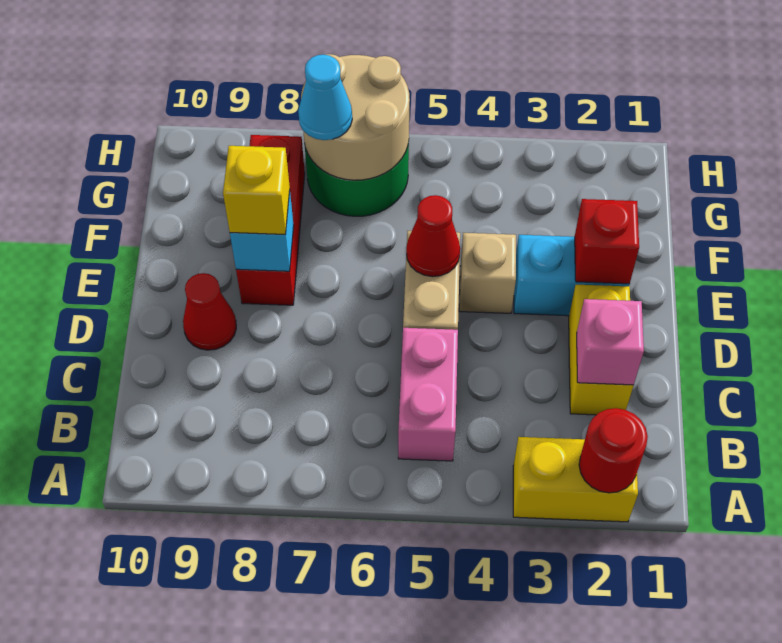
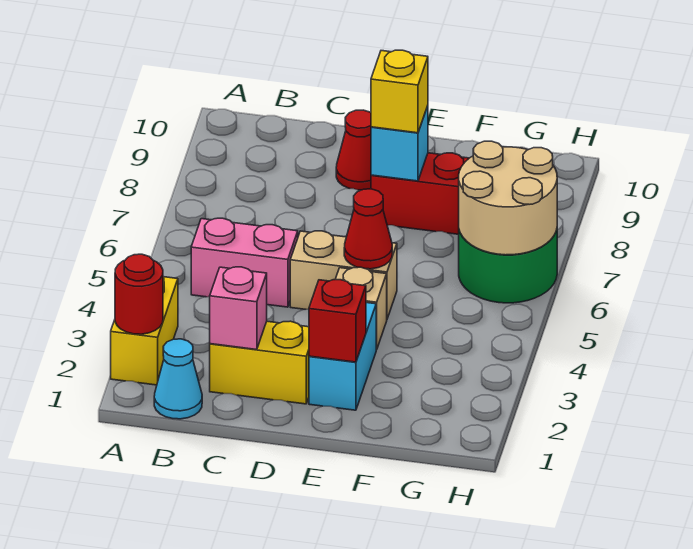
cyan cone G7 level 3 -> cyan cone B1 level 1

